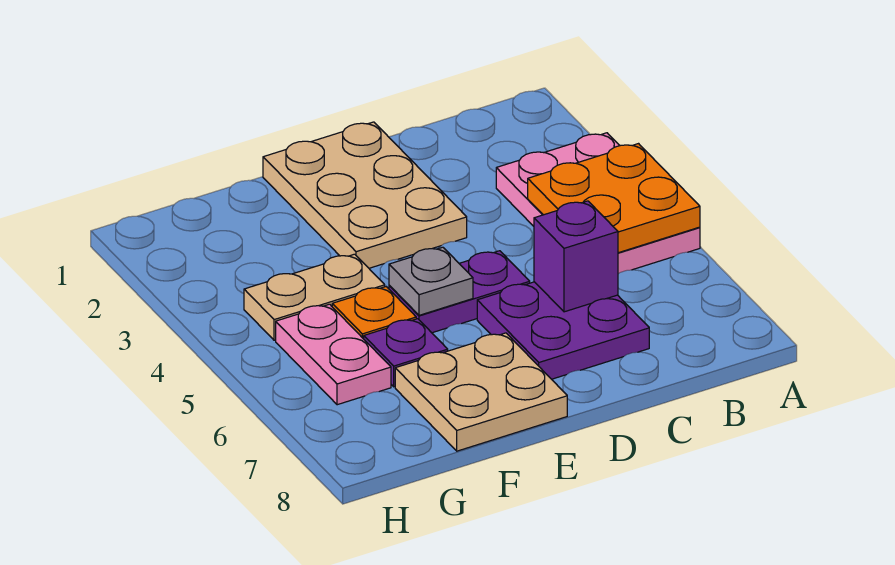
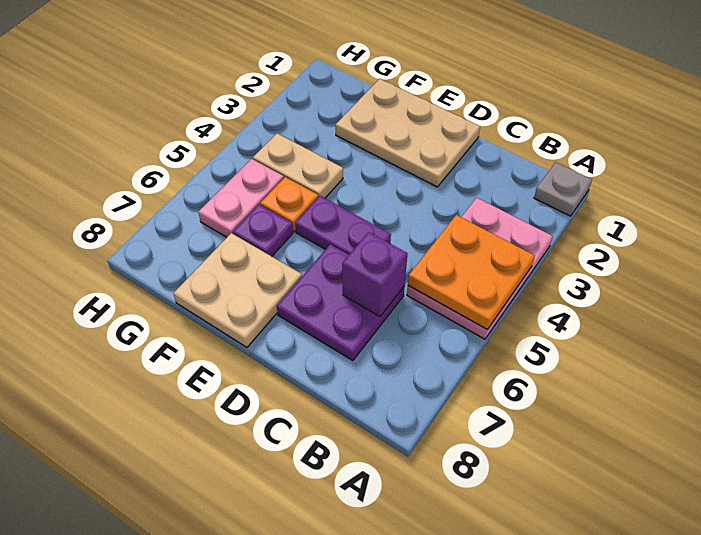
tan plate D1:E3 level 1 -> tan plate D1:F2 level 1
grey plate E5 level 2 -> grey plate A1 level 1

